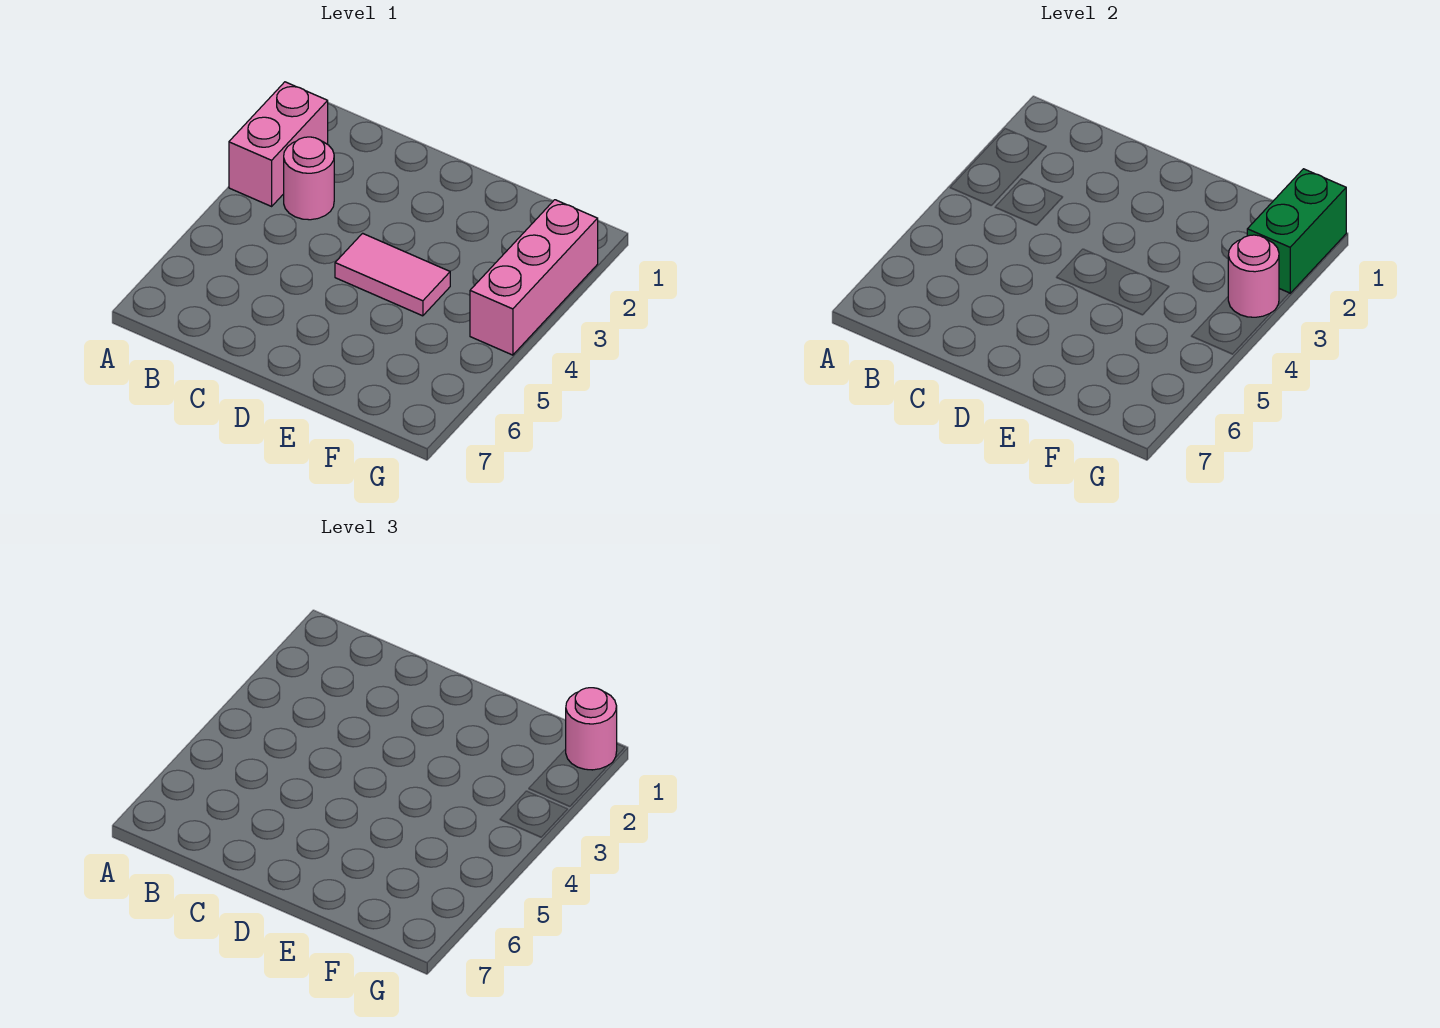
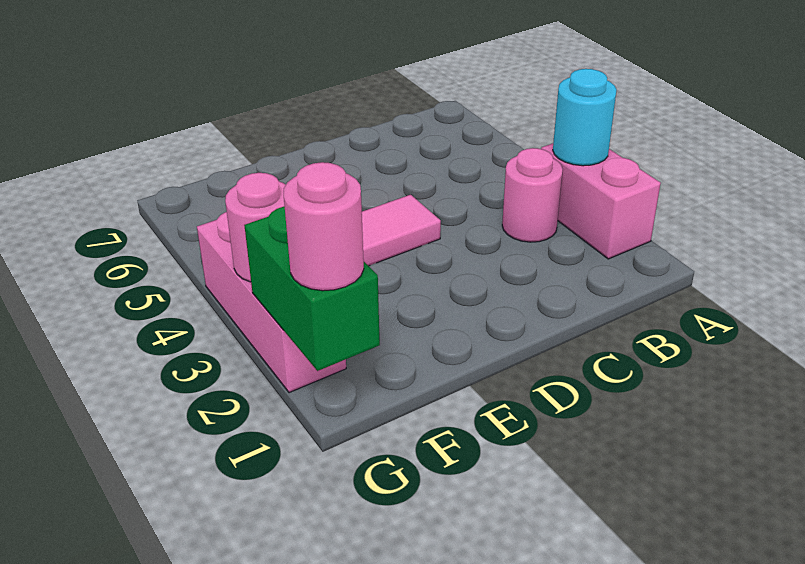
none -> cyan round brick A3 level 2

